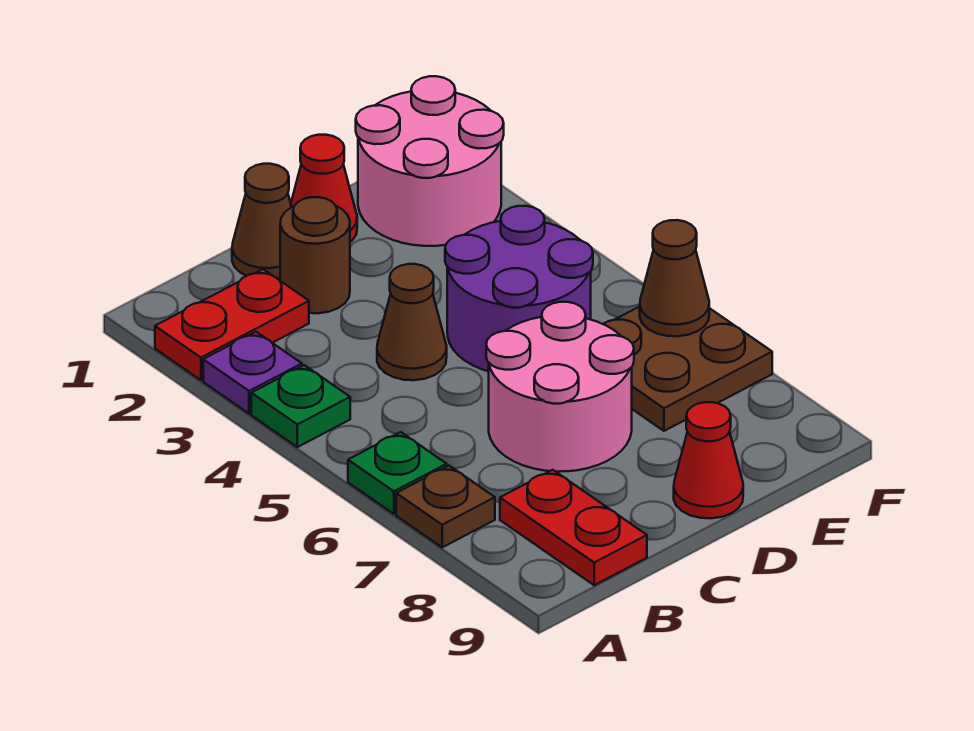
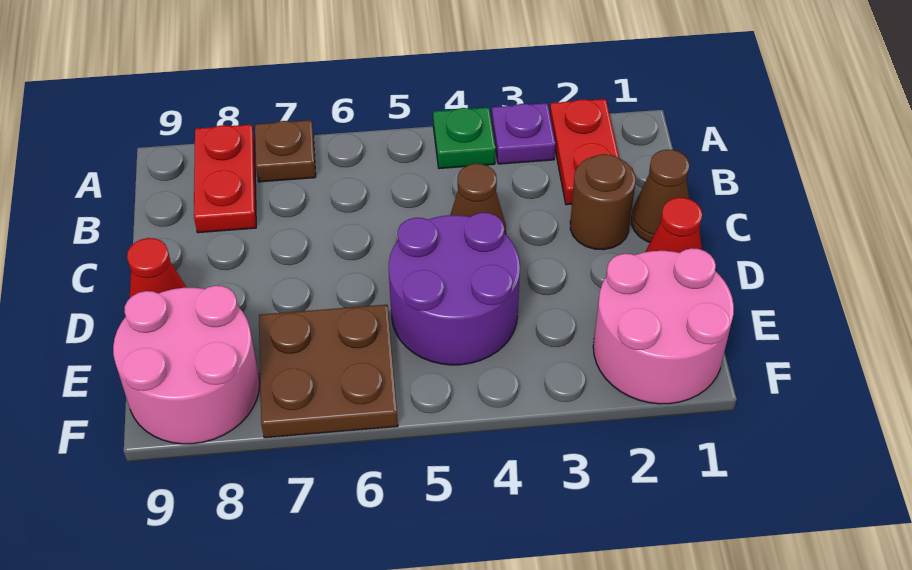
green plate A6 level 1 -> none
red plate B8:B9 level 1 -> red plate A8:B8 level 1
pink round brick C6:D7 level 1 -> pink round brick E8:F9 level 1
brown cone F6 level 2 -> none

